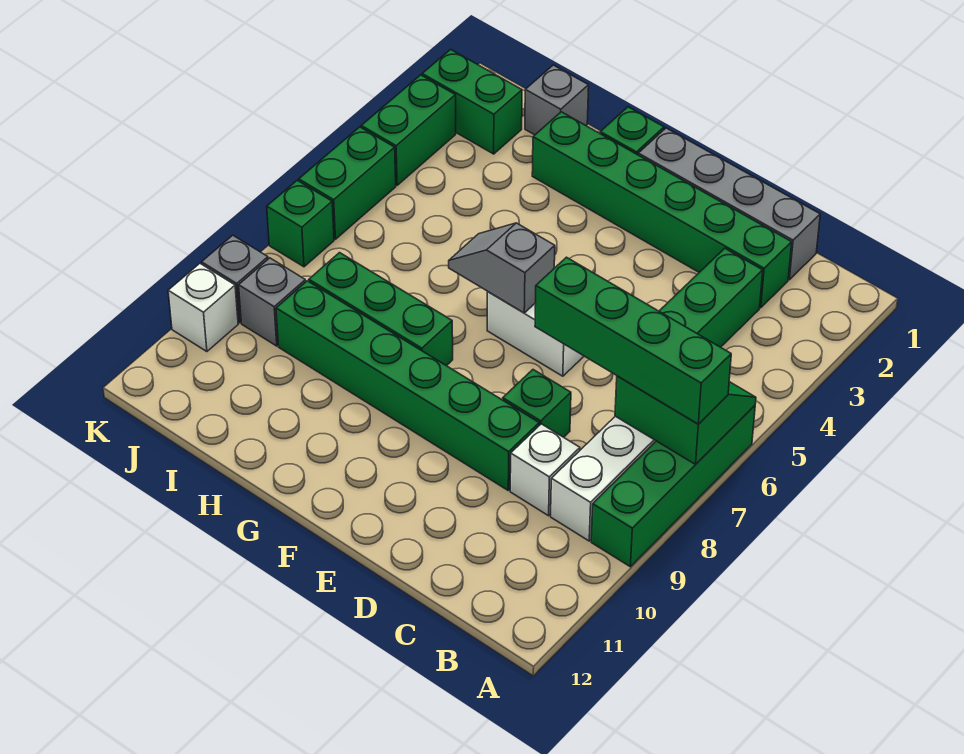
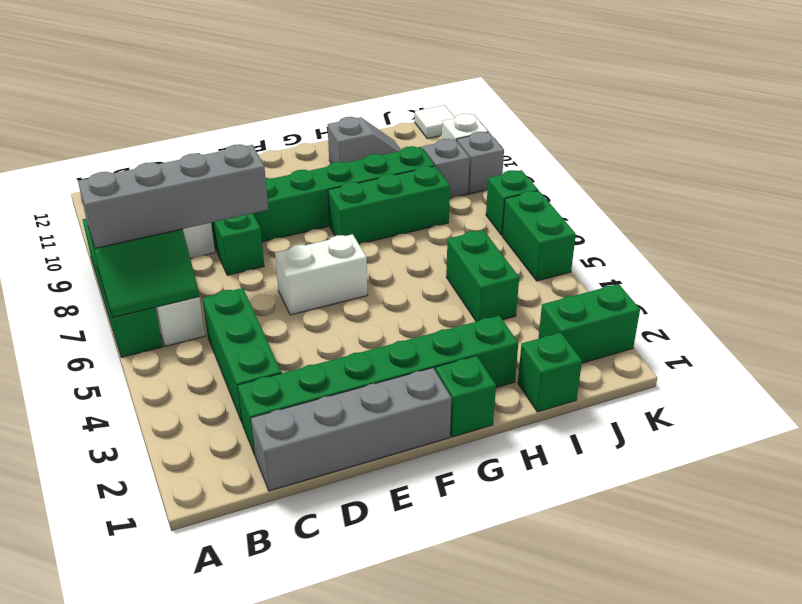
green brick A7:D7 level 3 -> grey brick A7:D7 level 3
grey slope F6:G6 level 2 top F -> grey slope H11:I11 level 1 top H
grey brick I1 level 1 -> green brick I1 level 1
green brick K3:K4 level 1 -> green brick I4:I5 level 1
none -> white tile K12 level 1

